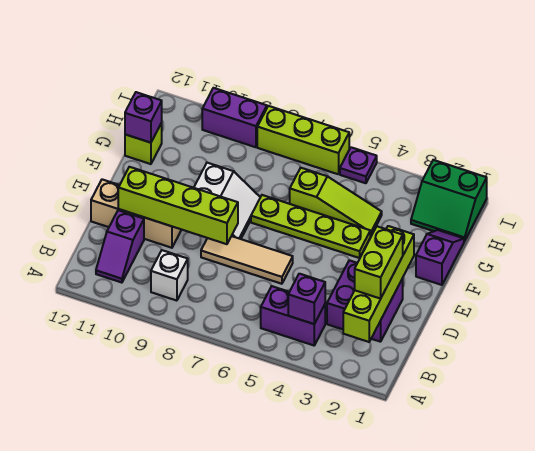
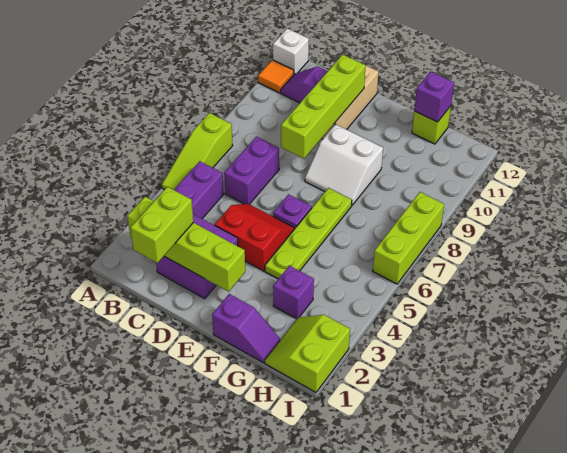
none -> orange tile A11 level 1
purple brick B4 level 2 -> purple brick G3 level 1
white brick B9 level 1 -> white brick A12 level 1
lime brick C2:D2 level 3 -> lime brick C1:C2 level 3
none -> red slope D4:E5 level 1 top 4
tan tile D6:D8 level 1 -> none
lime slope G4:G6 level 1 top 6 -> lime slope A5:A7 level 1 top 7
green slope H1:I2 level 1 top I -> lime slope H1:I2 level 1 top I
purple plate I5 level 1 -> purple plate E6 level 1
purple brick I9:I10 level 1 -> purple brick C6:C7 level 1

